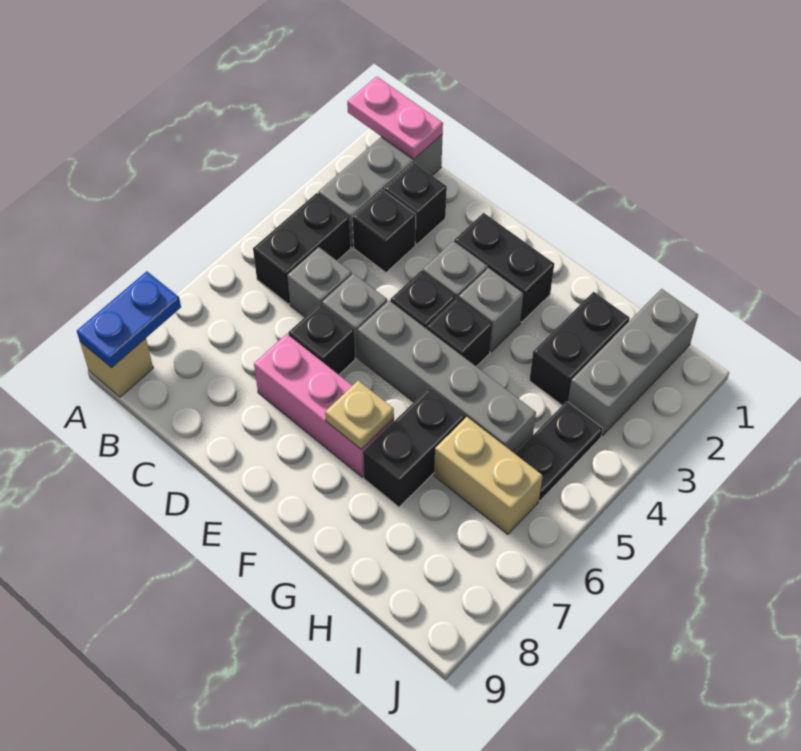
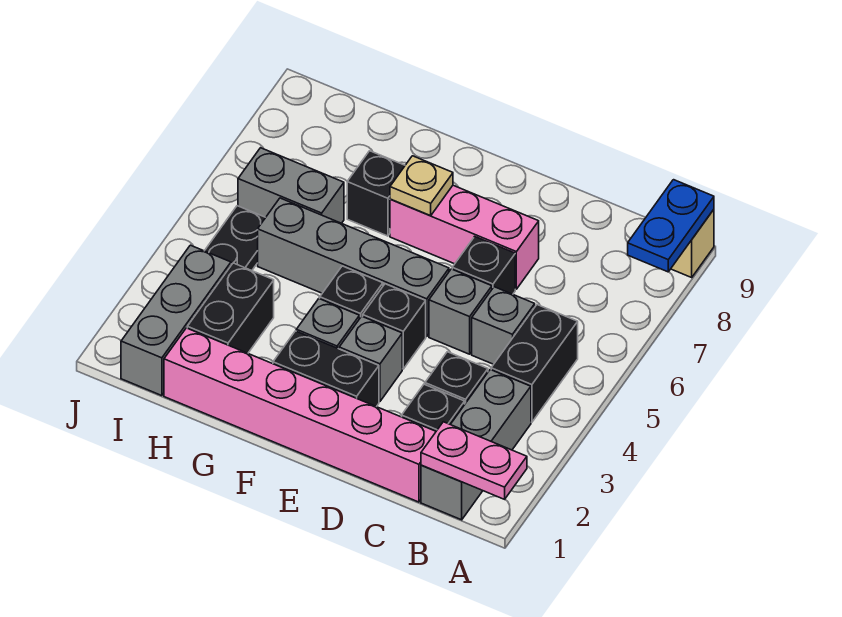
none -> pink brick C1:H1 level 1
black brick G6:G7 level 1 -> black brick G7 level 1
tan brick H6:I6 level 1 -> grey brick H6:I6 level 1

